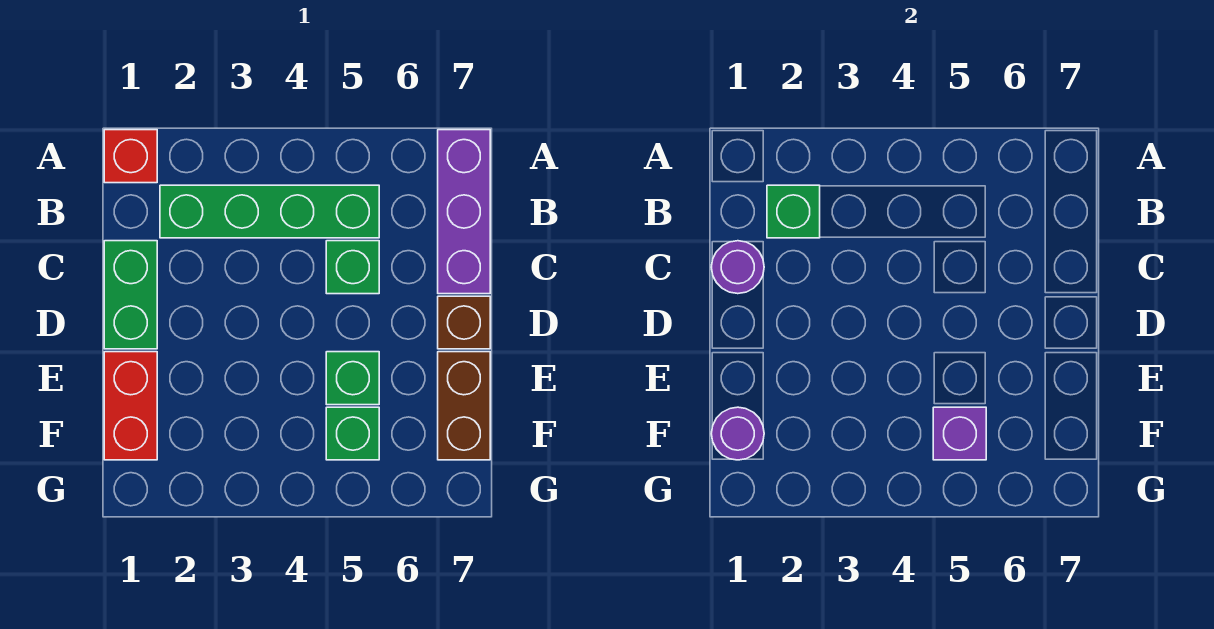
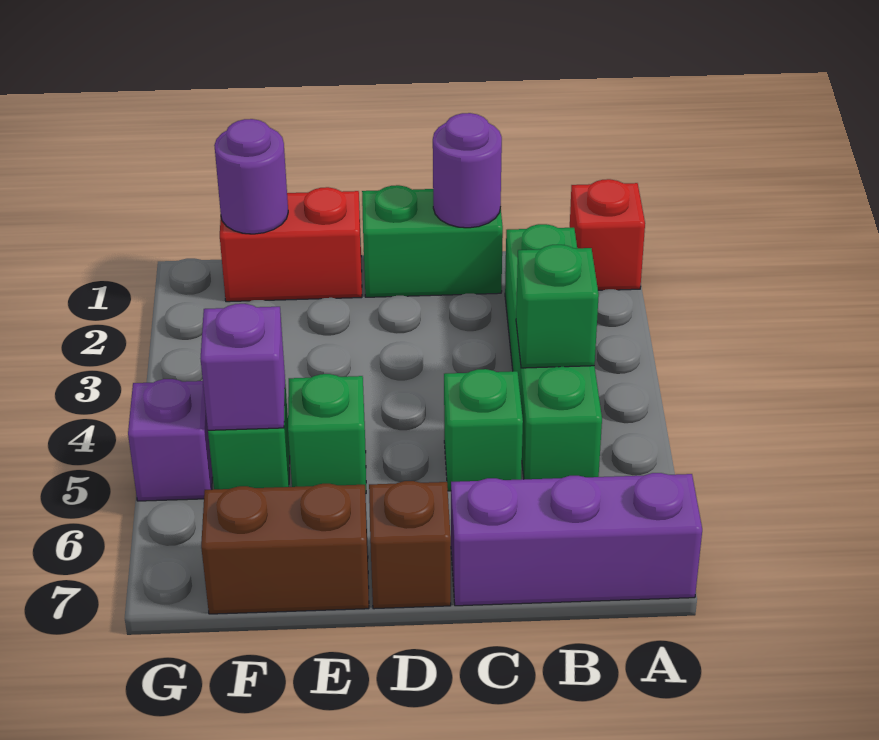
green brick B2 level 2 -> green brick B4 level 2
none -> purple brick G5 level 1

